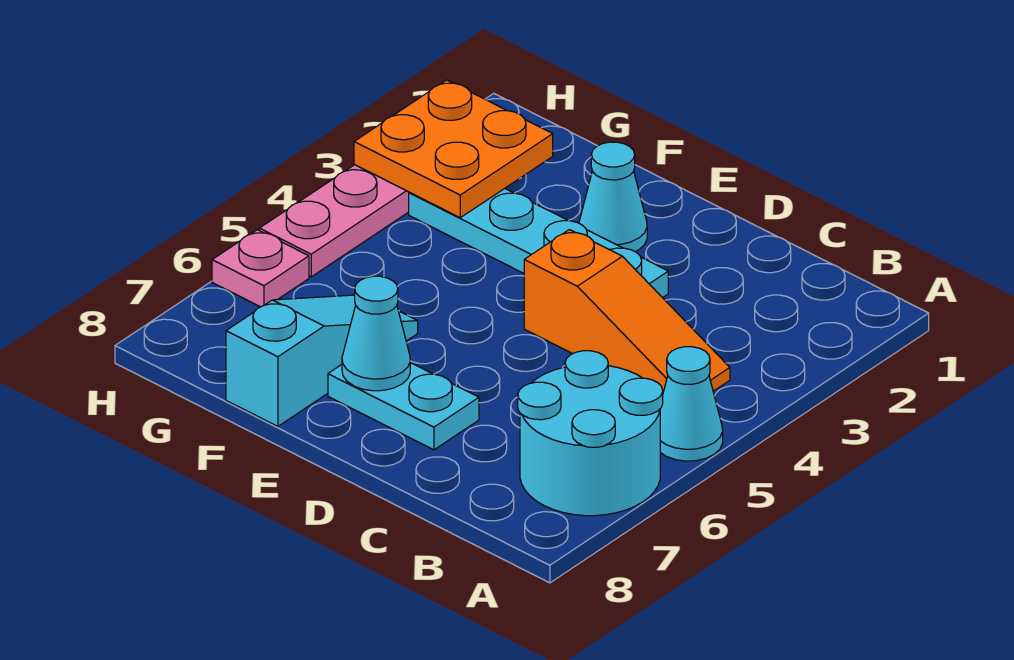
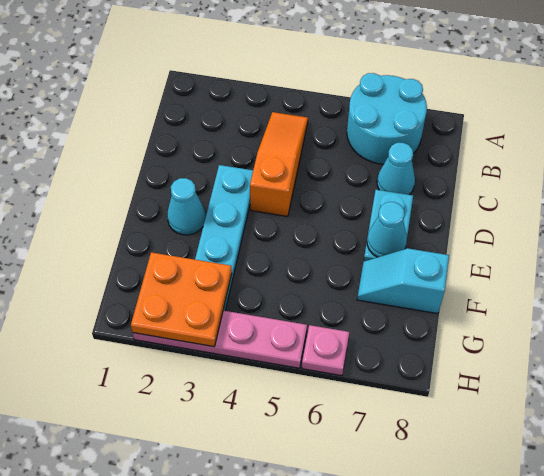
cyan cone A5 level 1 -> cyan cone C7 level 1
cyan slope F6:F8 level 1 top 8 -> cyan slope F7:F8 level 1 top 8

